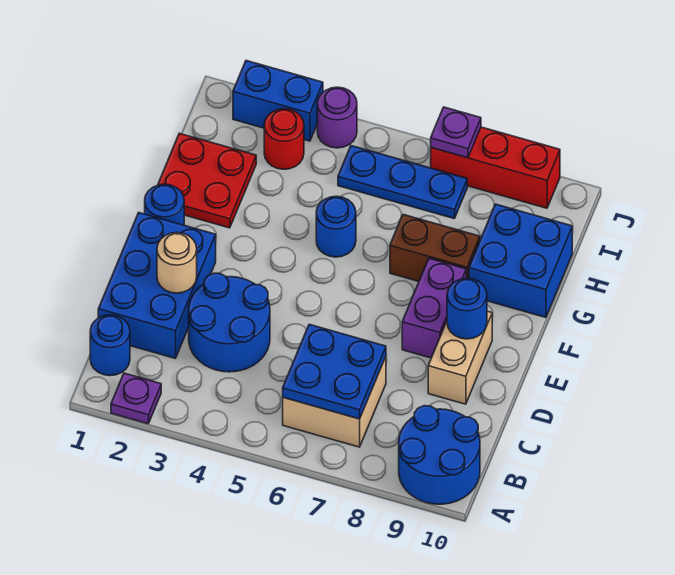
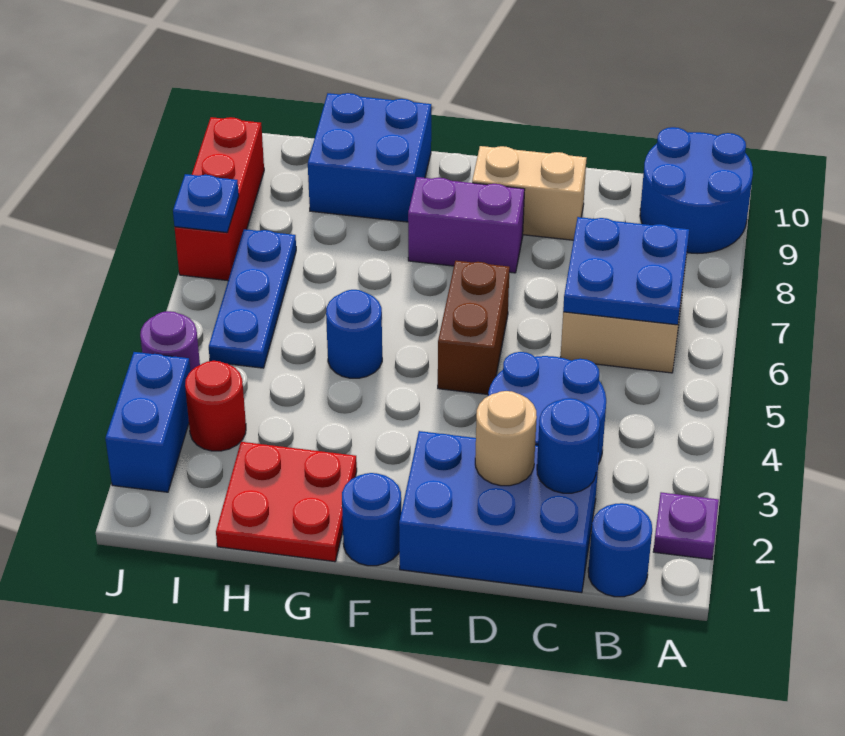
blue round brick E9 level 2 -> blue round brick C2 level 2
brown brick G7:G8 level 1 -> brown brick E5:E6 level 1
purple plate J7 level 2 -> blue plate J7 level 2

